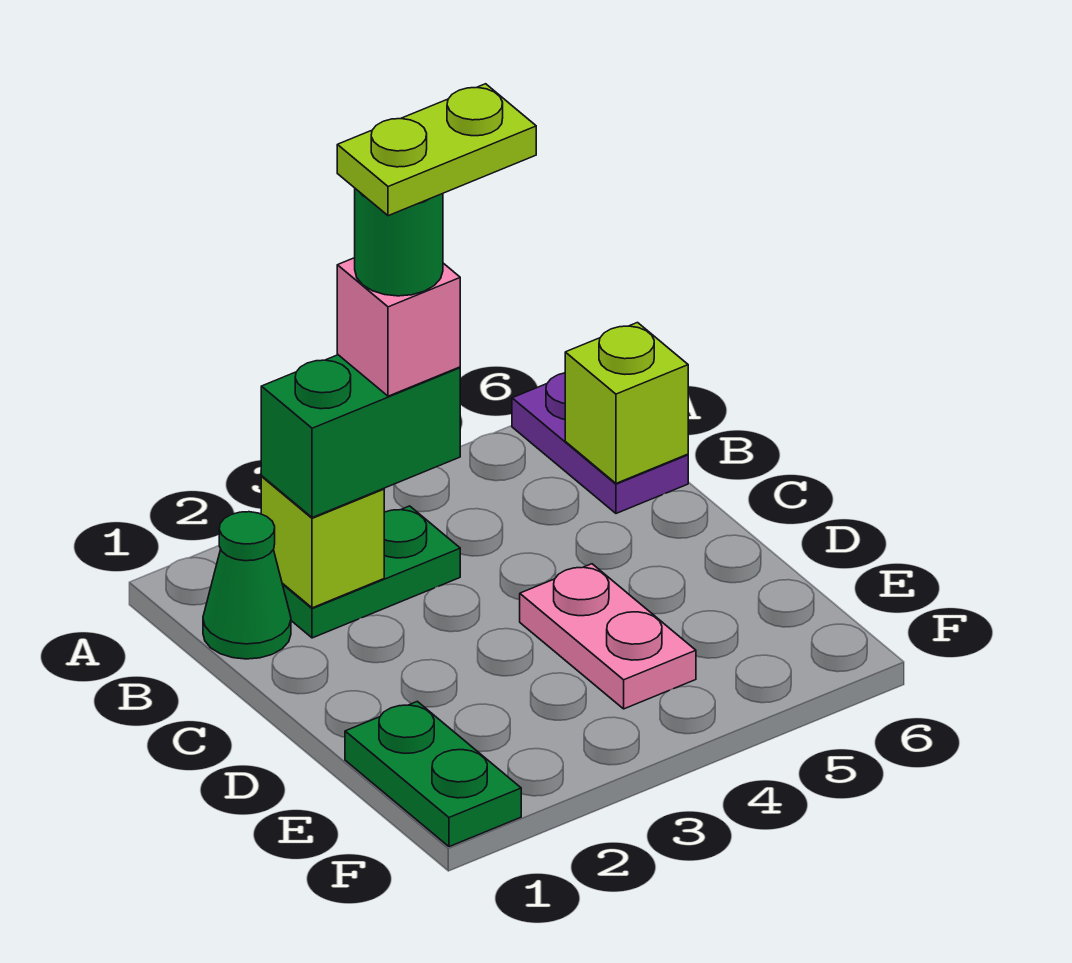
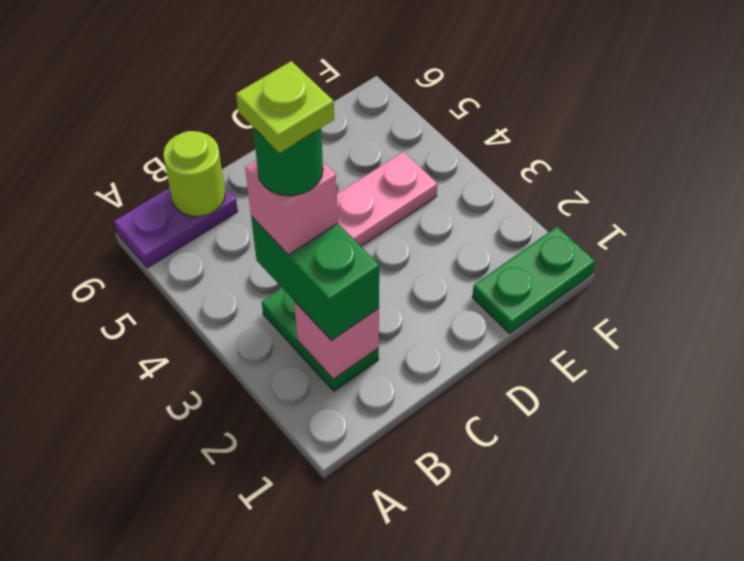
green cone B1 level 1 -> none
lime brick B2 level 2 -> pink brick B2 level 2
lime plate B3:B4 level 6 -> lime plate B3 level 6
lime brick B6 level 2 -> lime round brick B6 level 2

